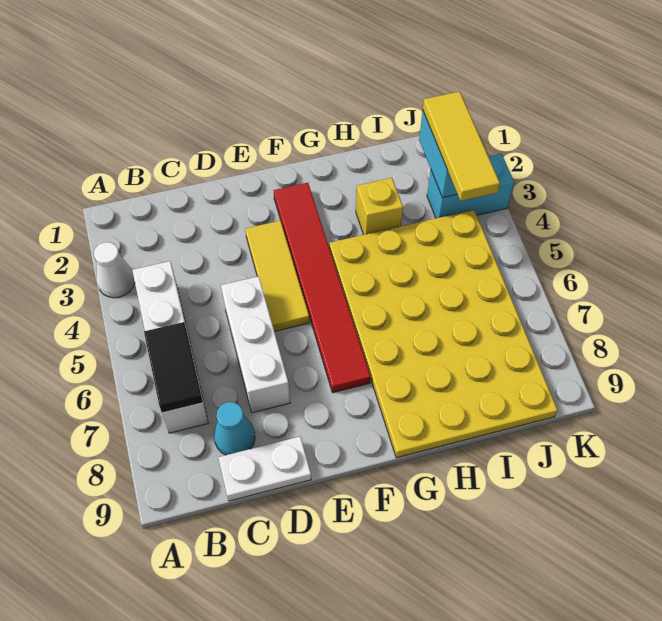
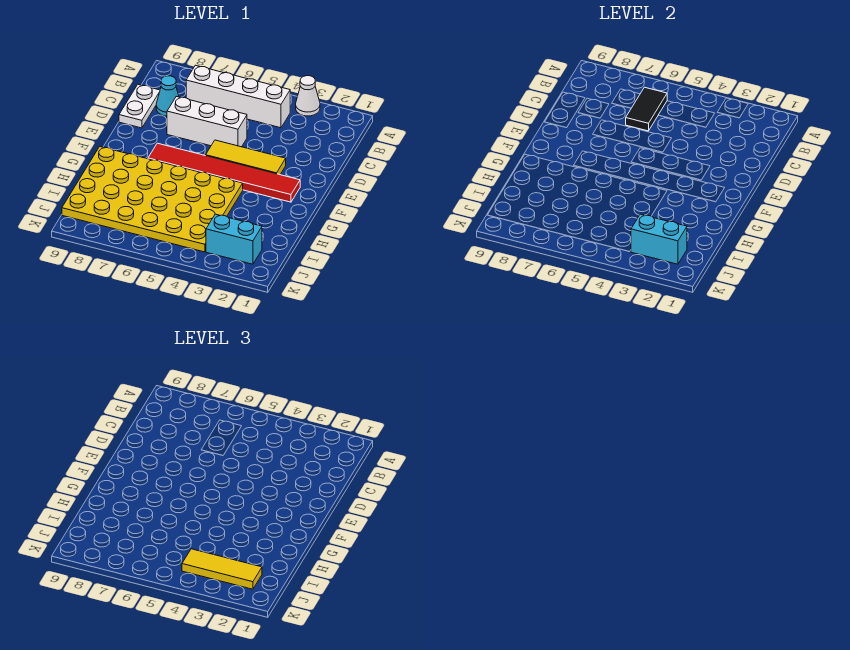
black tile B6:B7 level 2 -> black tile B6:C6 level 2
yellow brick H3 level 1 -> none
cyan brick J3:K3 level 1 -> cyan brick J2:J3 level 1

